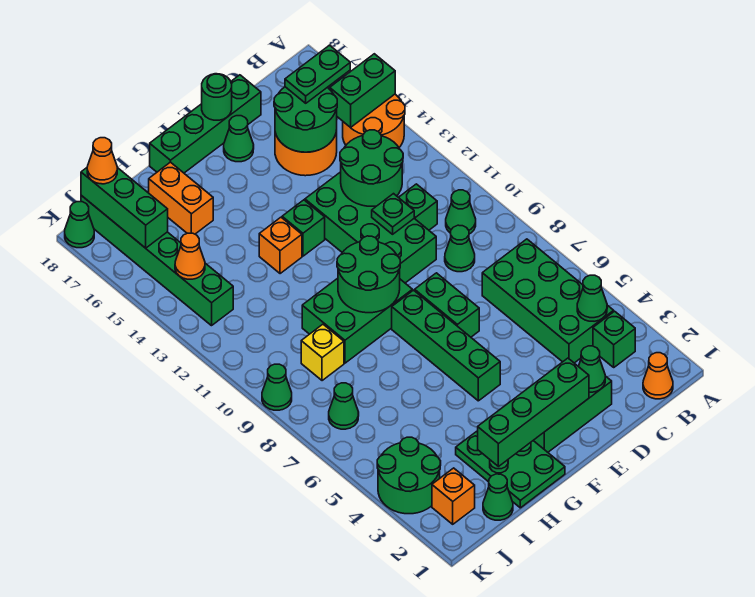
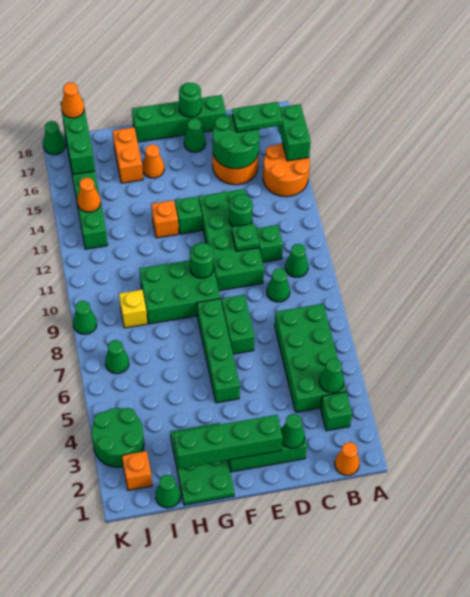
green brick A15:B15 level 2 -> green brick A15:A16 level 2
green round brick C12:D13 level 2 -> green round brick D12 level 2
green round brick F9:G10 level 2 -> green round brick F10 level 2
none -> orange cone G16 level 1

